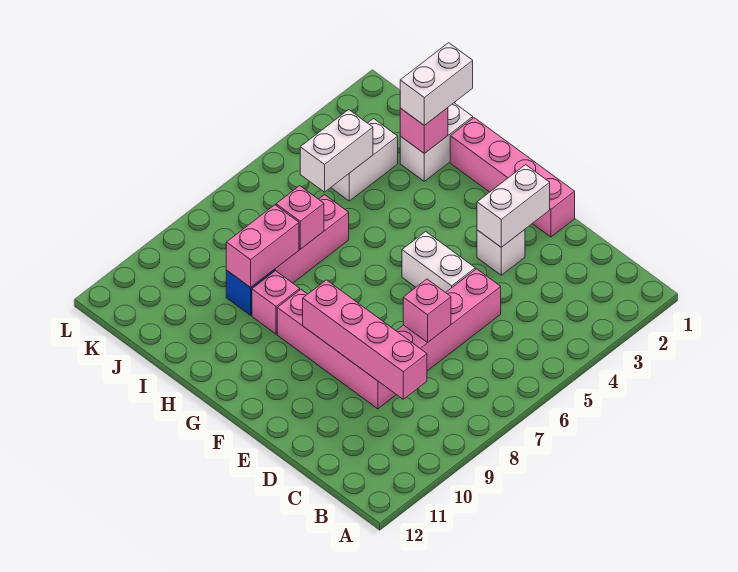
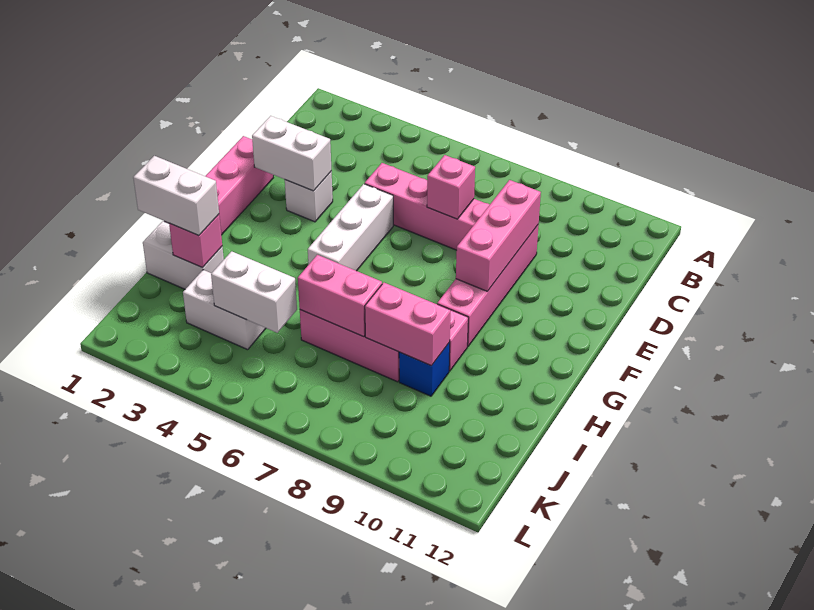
pink brick C9:F9 level 2 -> pink brick D9:F9 level 2
white brick E5:F5 level 1 -> white brick E5:G5 level 1
pink brick I7 level 2 -> pink brick I6:I7 level 2

